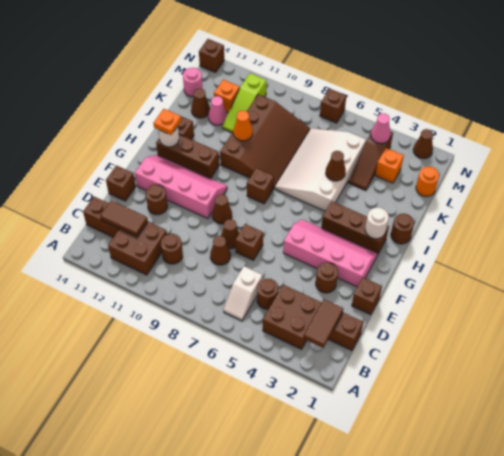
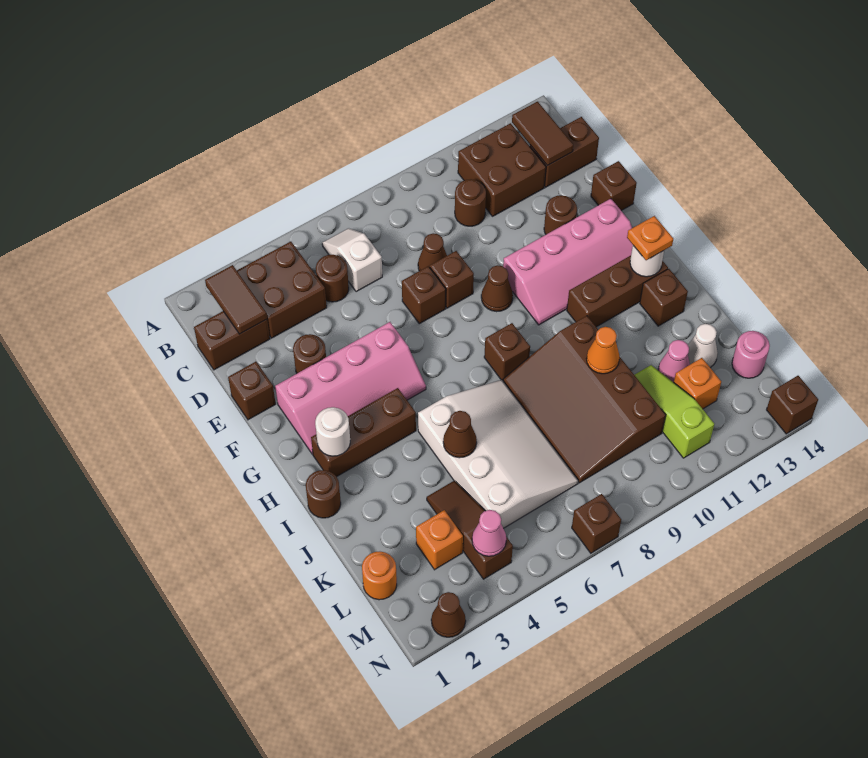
brown tile C12:C13 level 2 -> brown tile B13:C13 level 2
brown cone E8 level 1 -> brown brick E8 level 1
brown cone K13 level 1 -> white cone K13 level 1

